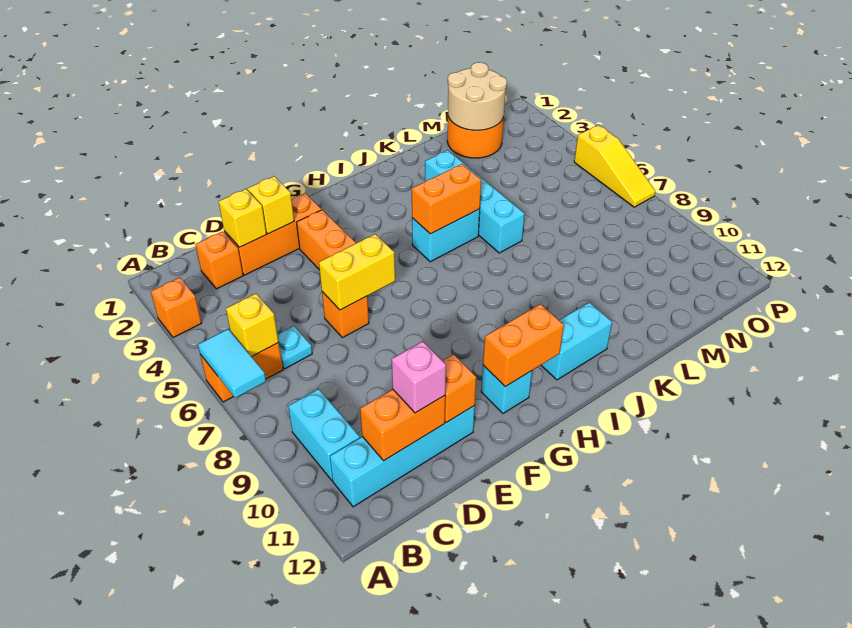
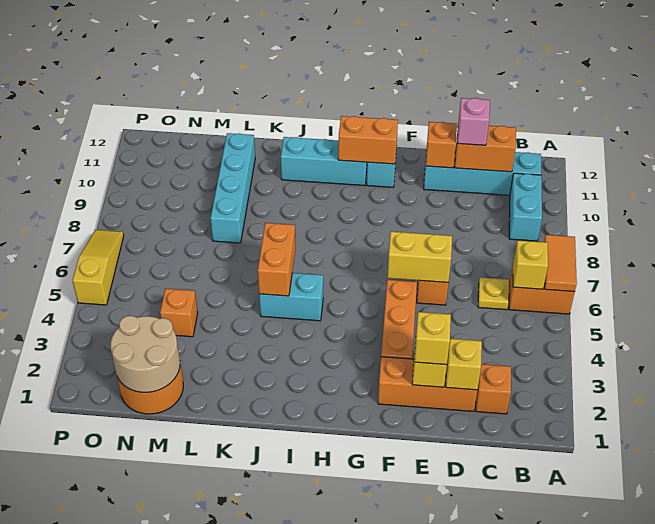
orange brick A3 level 1 -> orange brick M4 level 1
cyan tile A6:A7 level 2 -> orange tile A6:A7 level 2
cyan plate C6 level 1 -> yellow plate C6 level 1
none -> yellow brick E2 level 3
orange brick I5:J5 level 2 -> orange brick J5:J6 level 2
cyan brick I11:J11 level 1 -> cyan brick H11:J11 level 1
cyan brick K3:K6 level 1 -> cyan brick L8:L11 level 1

